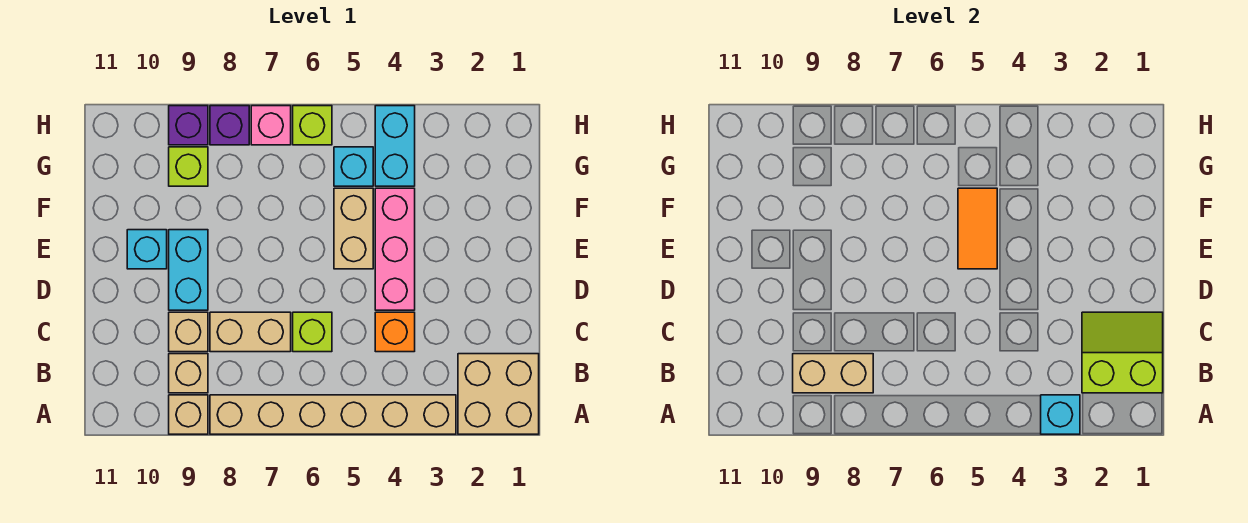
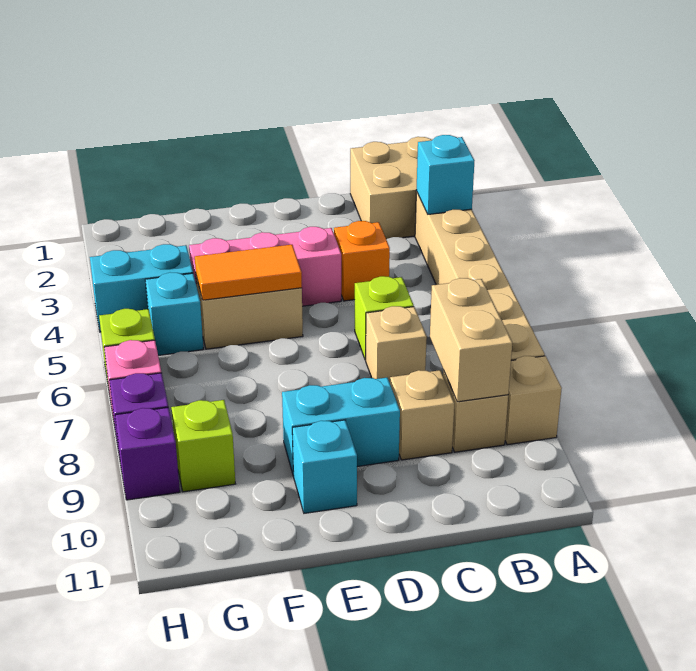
lime slope B1:C2 level 2 top B -> none
tan brick C7:C8 level 1 -> tan brick C7 level 1

